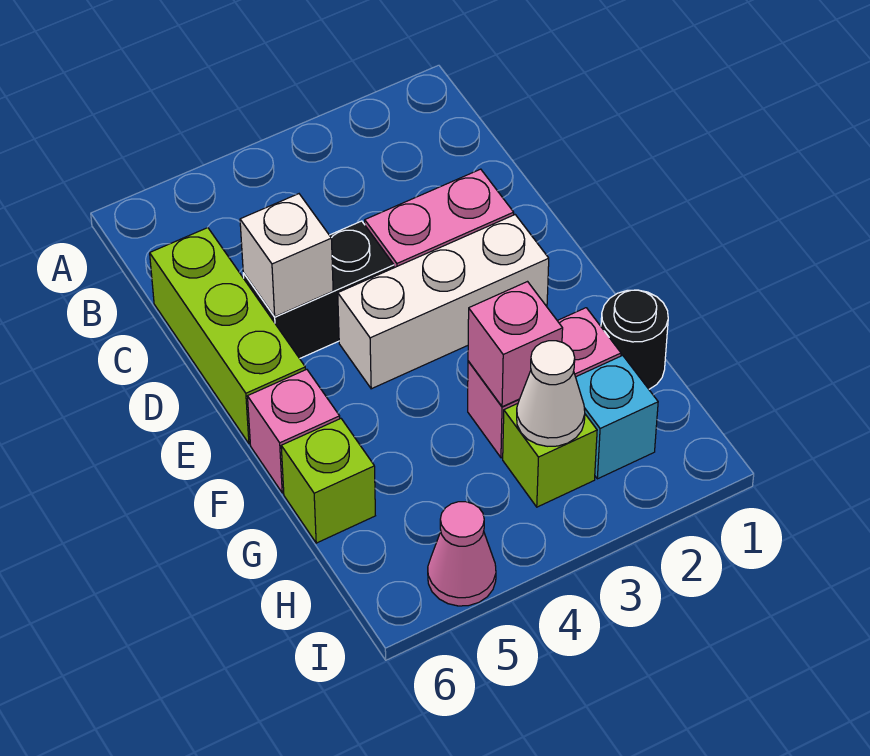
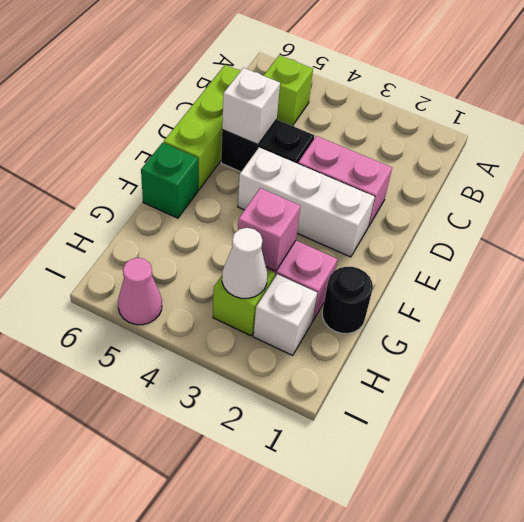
pink brick F6 level 1 -> green brick F6 level 1
lime brick G6 level 1 -> lime brick B5 level 1
cyan brick H2 level 1 -> white brick H2 level 1

